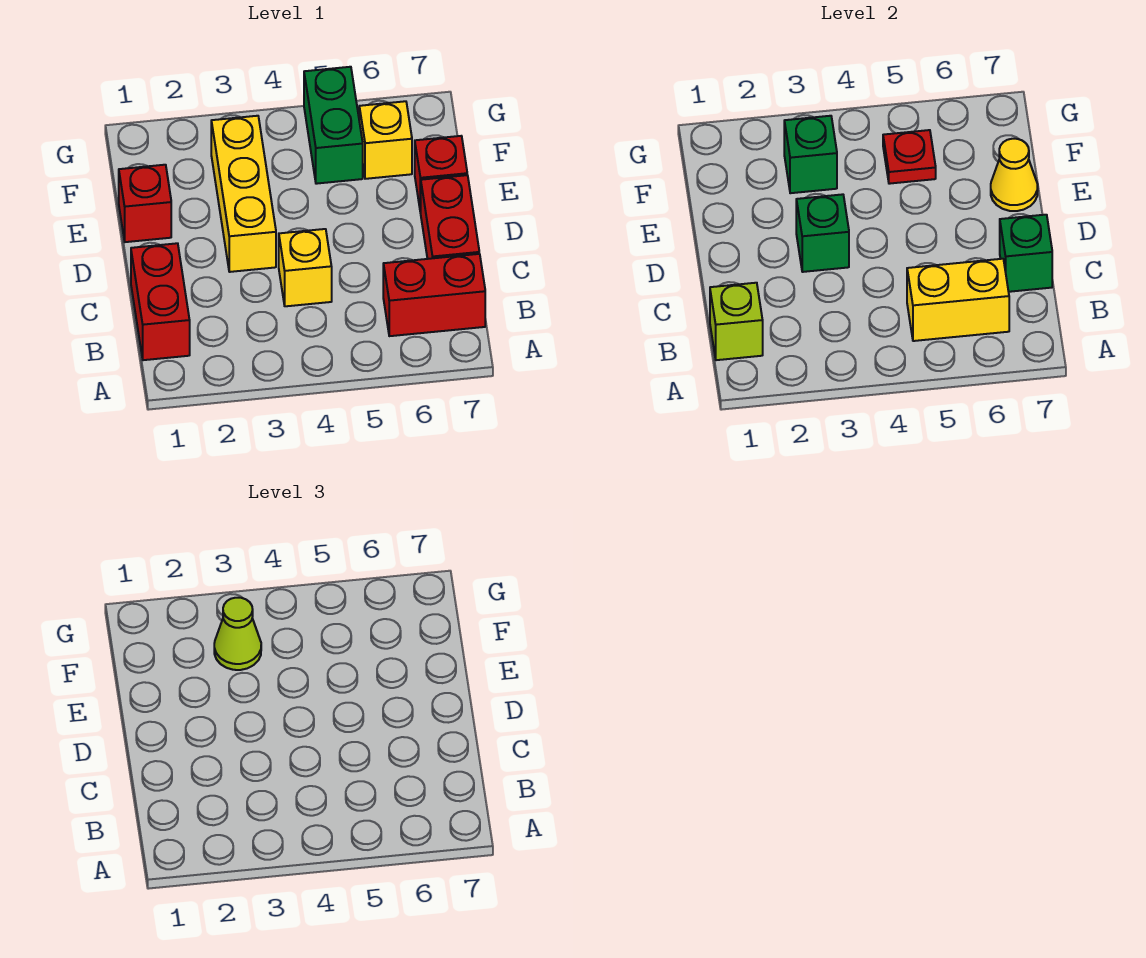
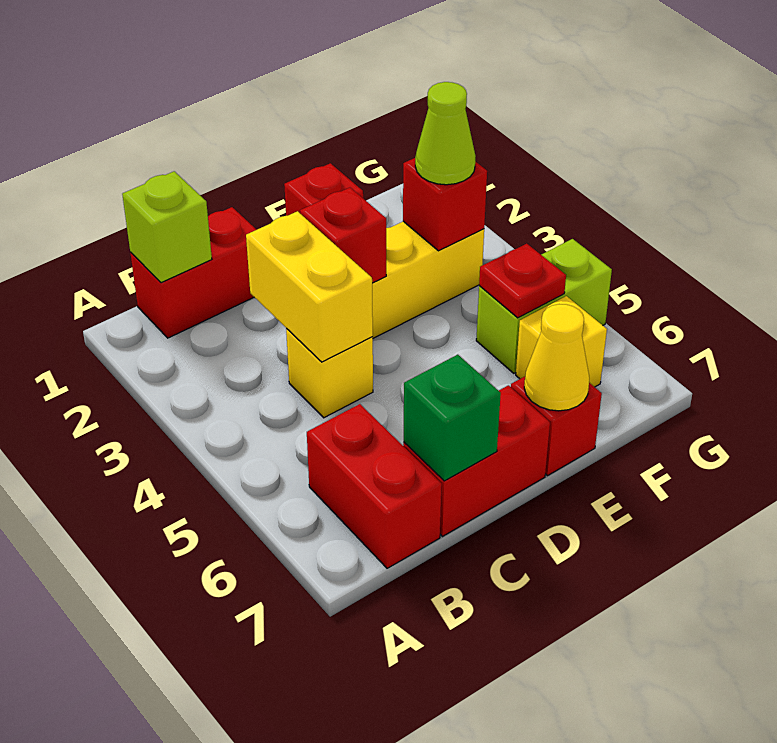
yellow brick B5:B6 level 2 -> yellow brick C3:C4 level 2
green brick D3 level 2 -> red brick D3 level 2
green brick F3 level 2 -> red brick F3 level 2
green brick F5:G5 level 1 -> lime brick F5:G5 level 1

